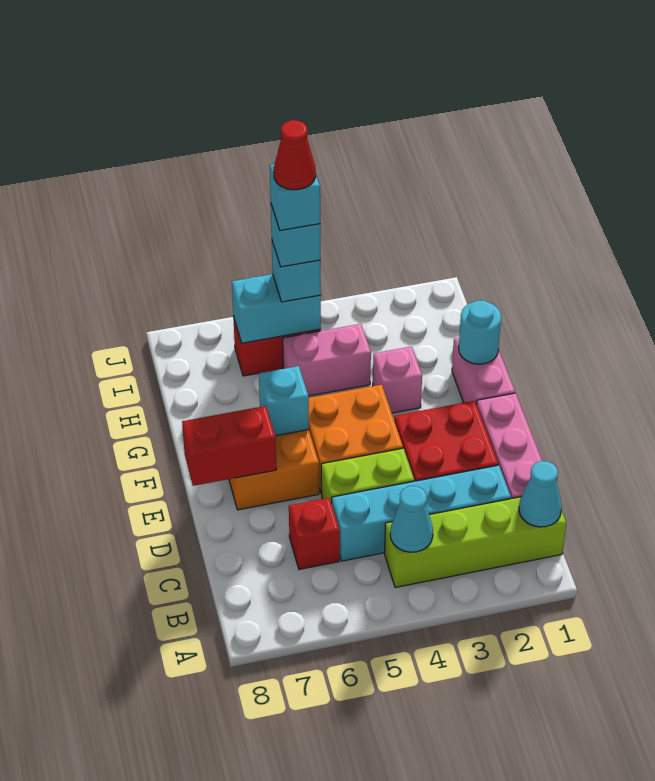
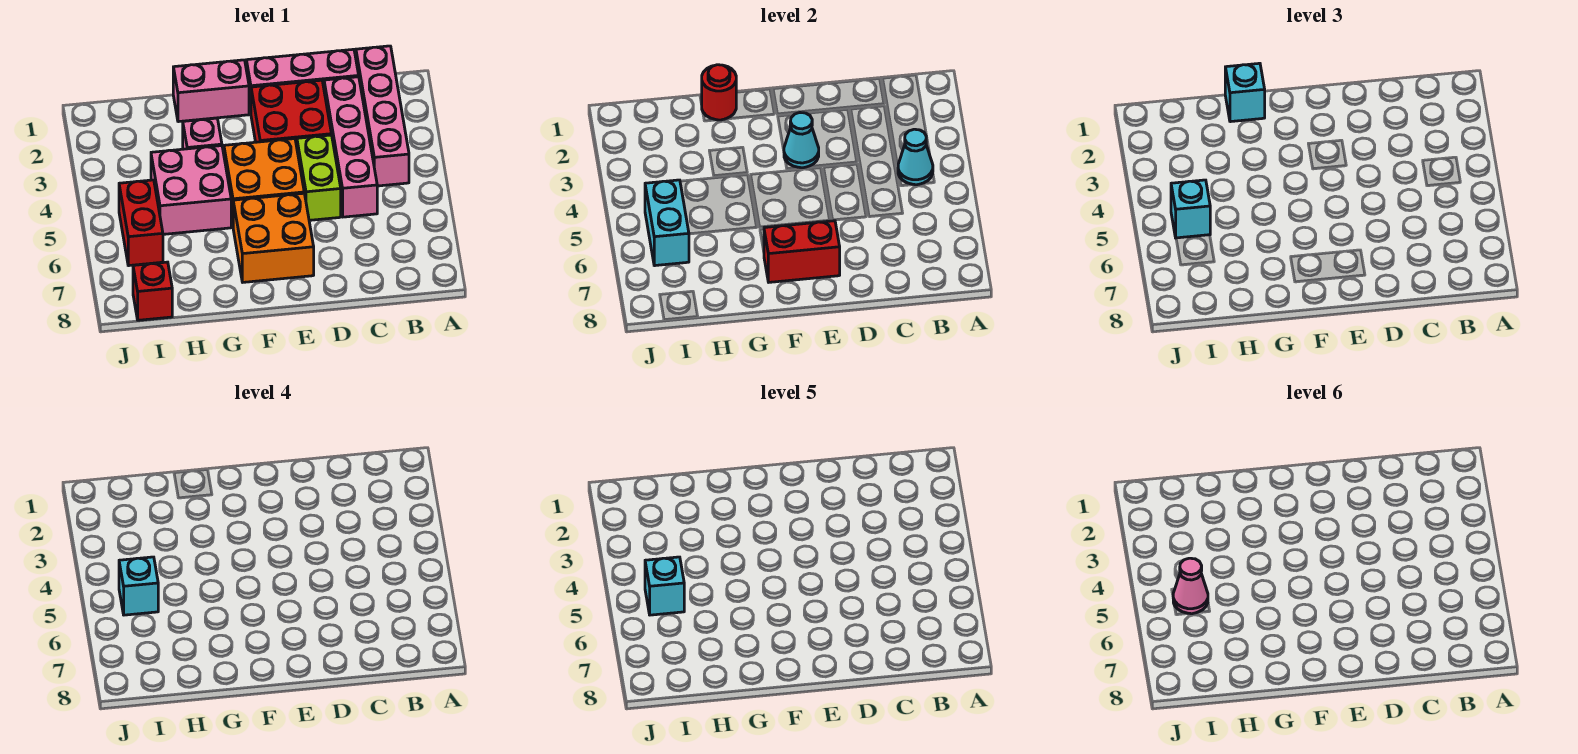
lime brick B1:B4 level 1 -> pink brick B1:B4 level 1
cyan cone B1 level 2 -> cyan cone E3 level 2
cyan brick C2:C5 level 1 -> pink brick C2:C5 level 1
red brick C6 level 1 -> red brick I8 level 1
red brick E7:E8 level 2 -> red brick E7:F7 level 2
cyan brick F6 level 2 -> cyan brick G1 level 3
cyan round brick G1 level 2 -> red round brick G1 level 2
pink brick H4:H5 level 1 -> pink brick G4:H5 level 1
red cone I5 level 6 -> pink cone I5 level 6

